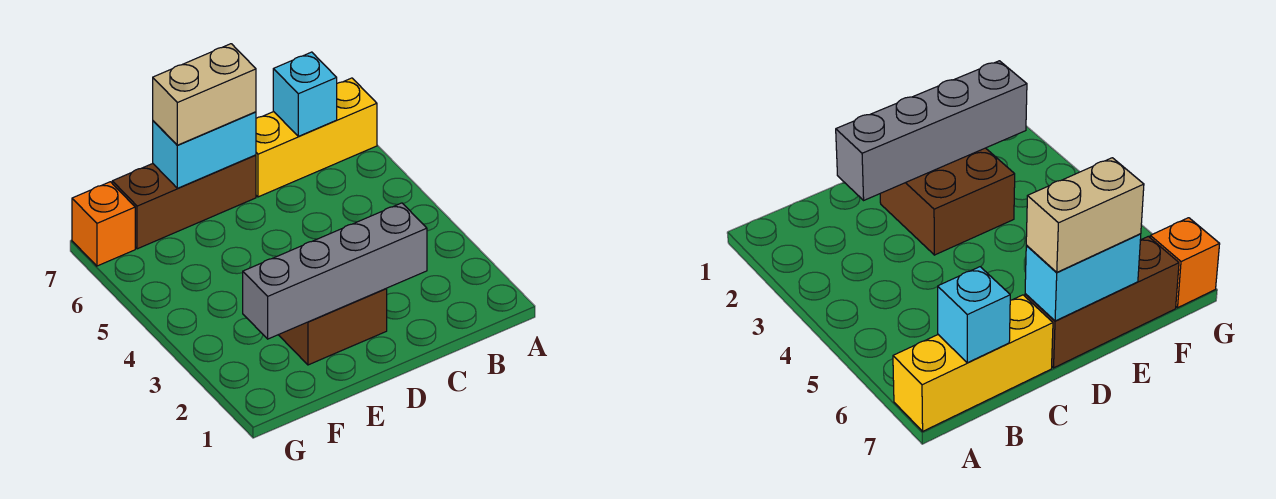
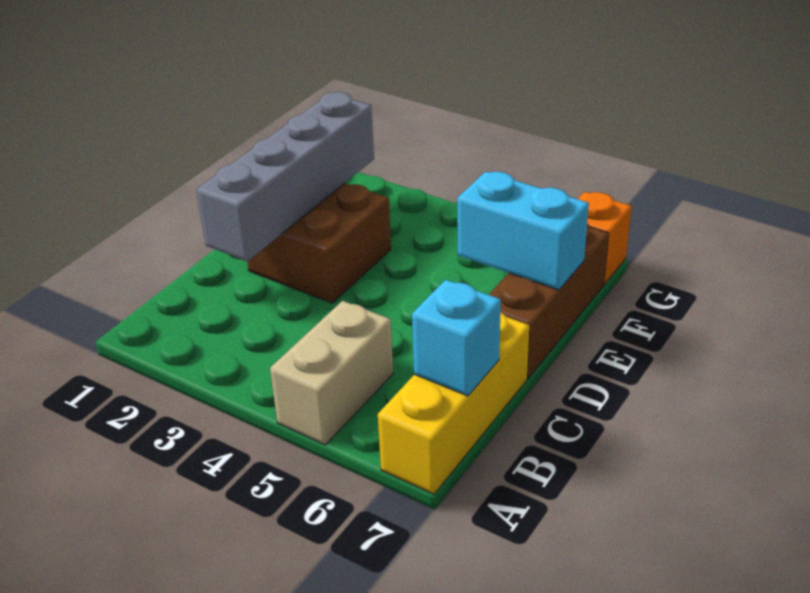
cyan brick D7:E7 level 2 -> cyan brick E6:E7 level 2
tan brick D7:E7 level 3 -> tan brick A5:B5 level 1

